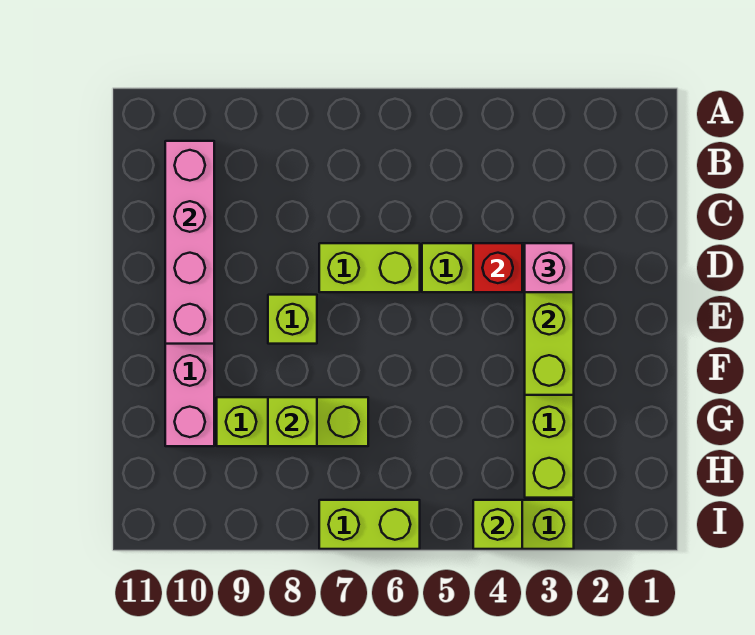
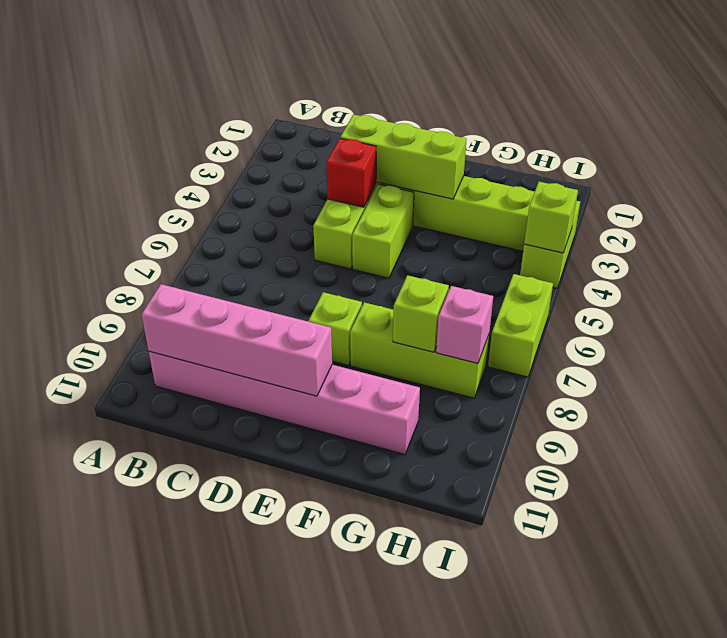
pink brick D3 level 3 -> pink brick H8 level 2
lime brick D6:D7 level 1 -> lime brick E4:E5 level 1
lime brick G7:G9 level 1 -> lime brick F8:H8 level 1

